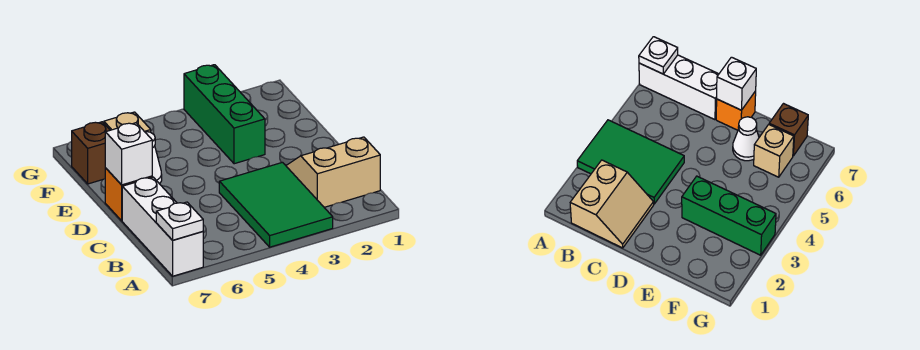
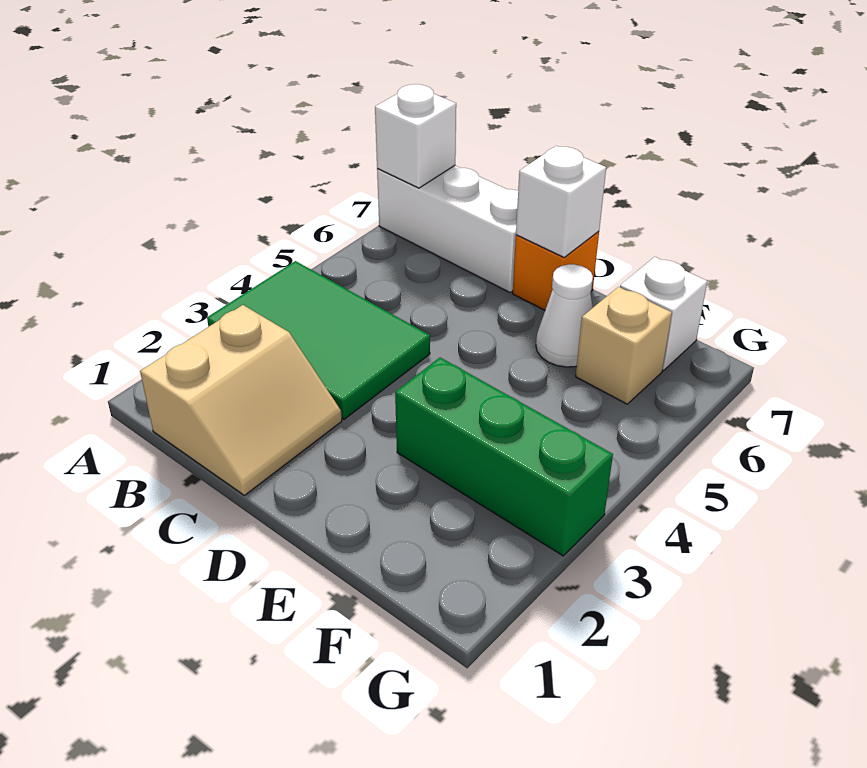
white plate A7 level 2 -> white brick A7 level 2
brown brick F7 level 1 -> white brick F7 level 1

